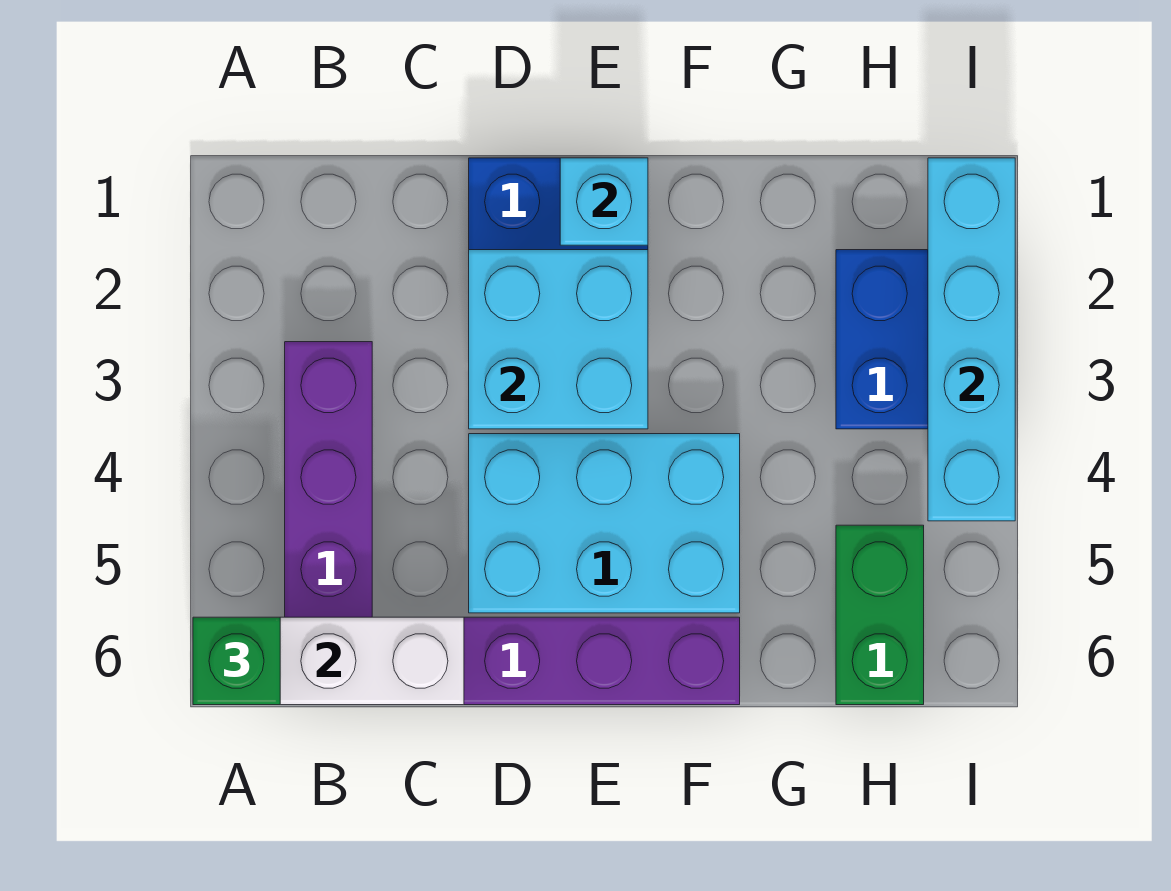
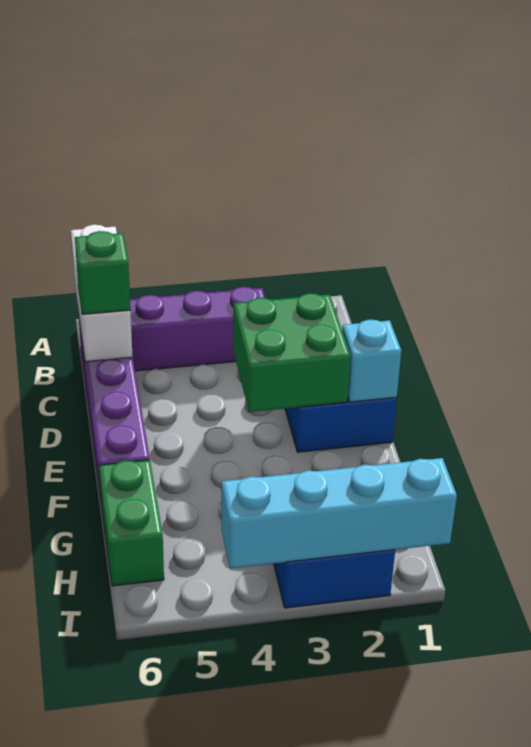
green brick A6 level 3 -> green brick C6 level 3
cyan brick D2:E3 level 2 -> green brick D2:E3 level 2
cyan brick D4:F5 level 1 -> none
green brick H5:H6 level 1 -> green brick G6:H6 level 1

